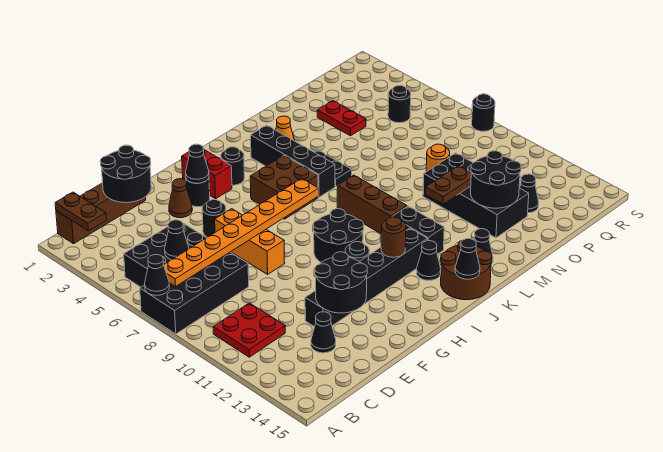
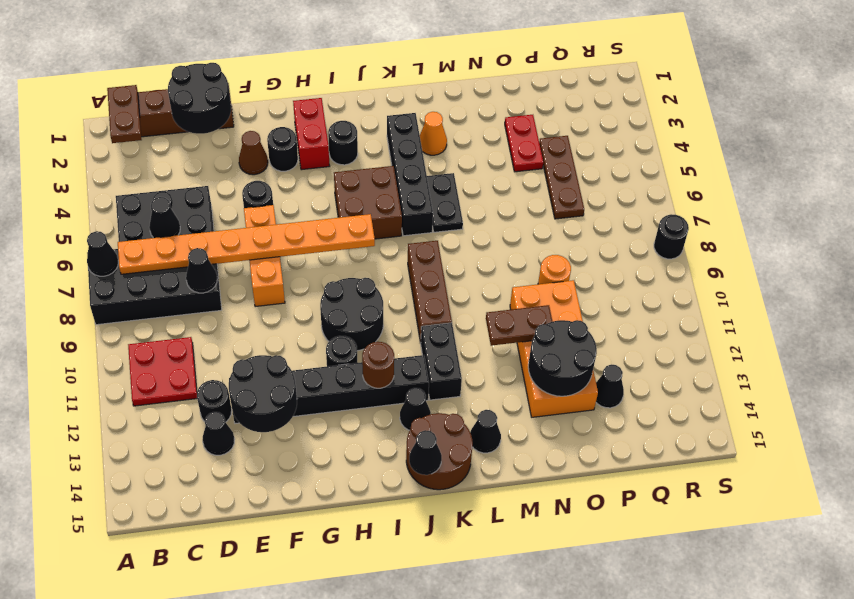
black cone G3 level 2 -> black cone D8 level 2
black brick N10:O13 level 1 -> orange brick N10:O13 level 1
none -> brown plate P4:P6 level 1
black round brick Q5 level 1 -> black round brick D12 level 1

